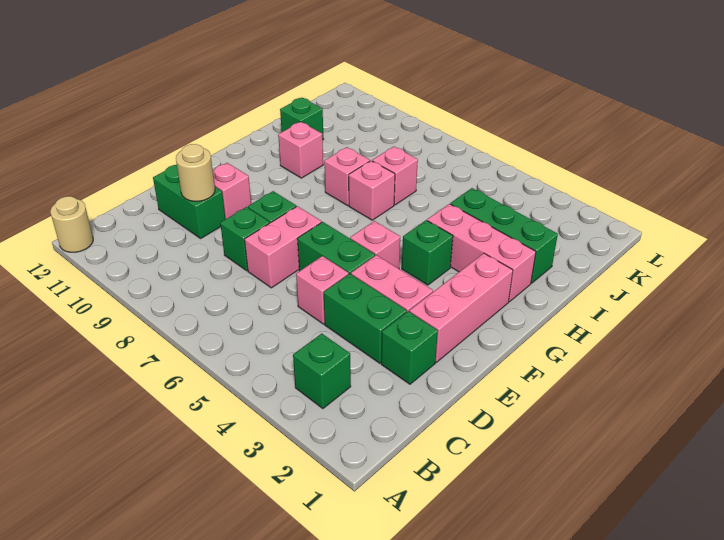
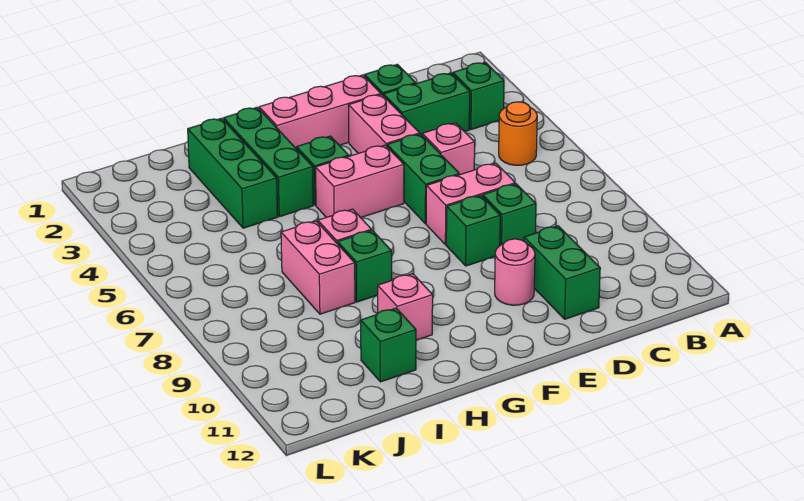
tan round brick A12 level 1 -> none
none -> orange round brick B5 level 1
green brick D3:D4 level 1 -> green brick C3:D3 level 1
tan round brick D10 level 2 -> none
pink brick E10 level 1 -> pink round brick E10 level 1
pink brick F5 level 1 -> pink brick F5:G5 level 1
pink brick H2:H4 level 1 -> green brick H2:H4 level 1
pink brick H8 level 1 -> green brick H8 level 1
pink brick I7 level 1 -> pink brick I7:I8 level 1

